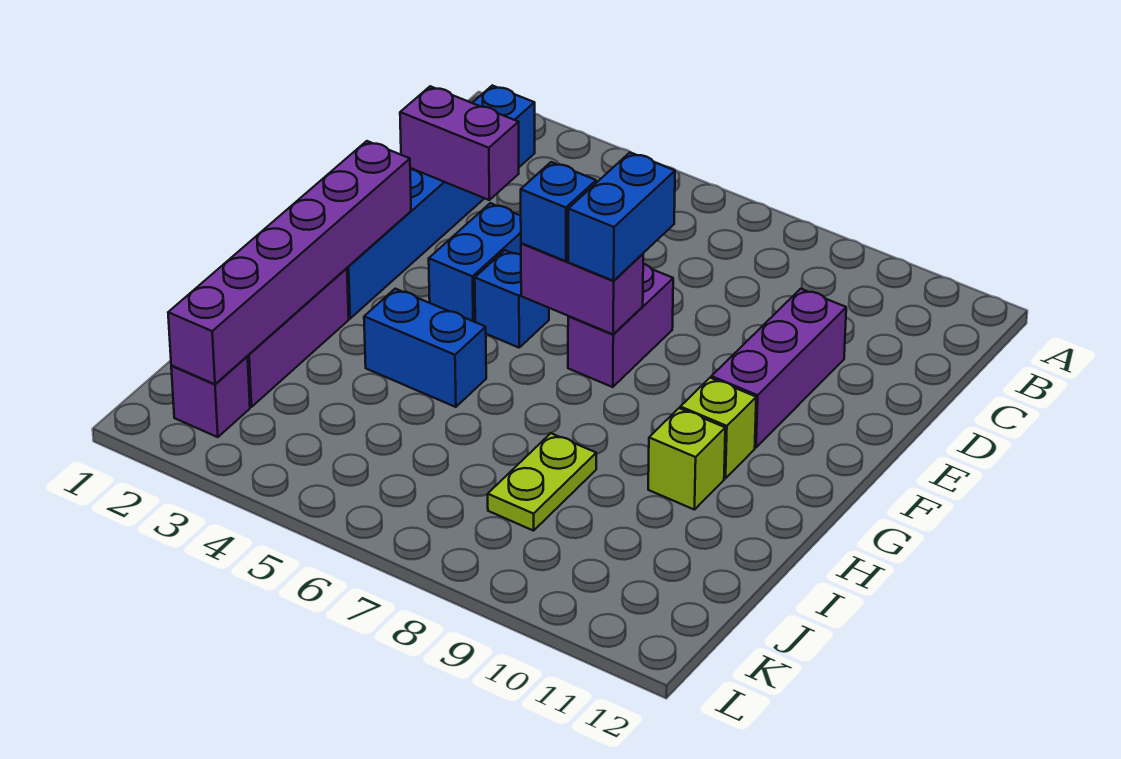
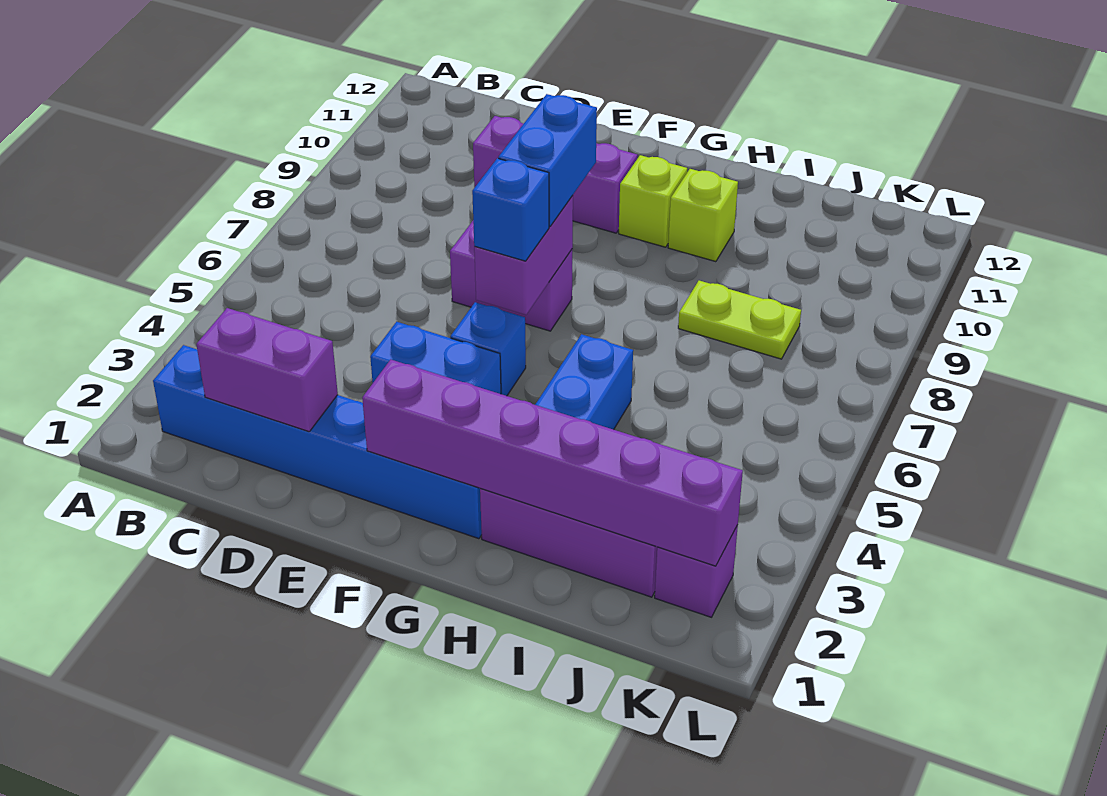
purple brick D2:D3 level 2 -> purple brick C2:D2 level 2
blue brick E7:F7 level 3 -> blue brick F7:F8 level 3

